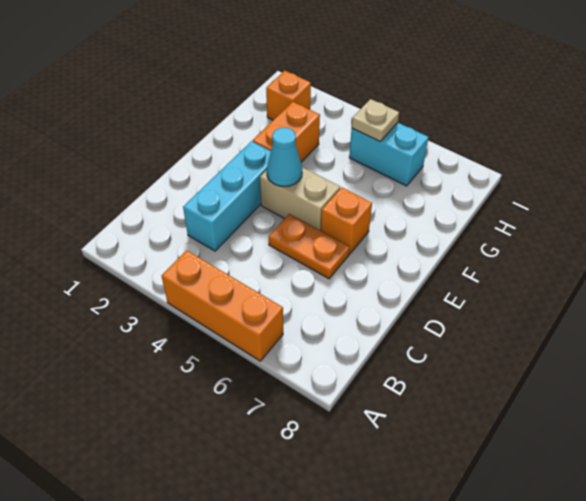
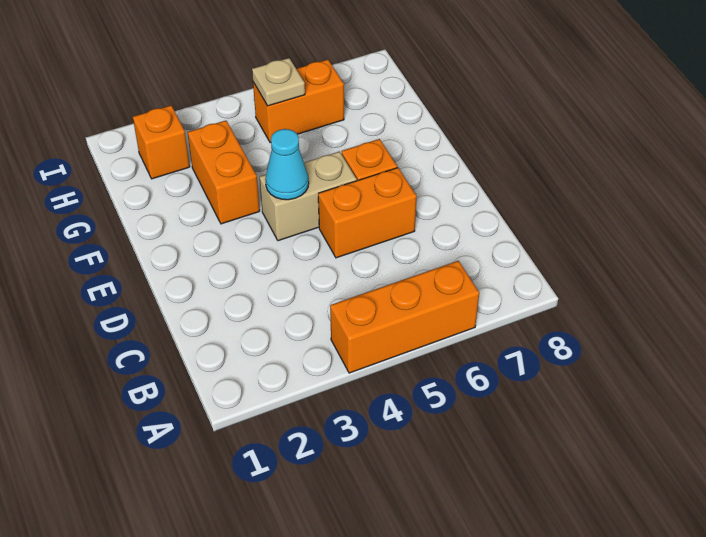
cyan brick C3:E3 level 1 -> none
orange plate D5:D6 level 1 -> orange brick D5:D6 level 1
cyan brick H5:H6 level 1 -> orange brick H5:H6 level 1

